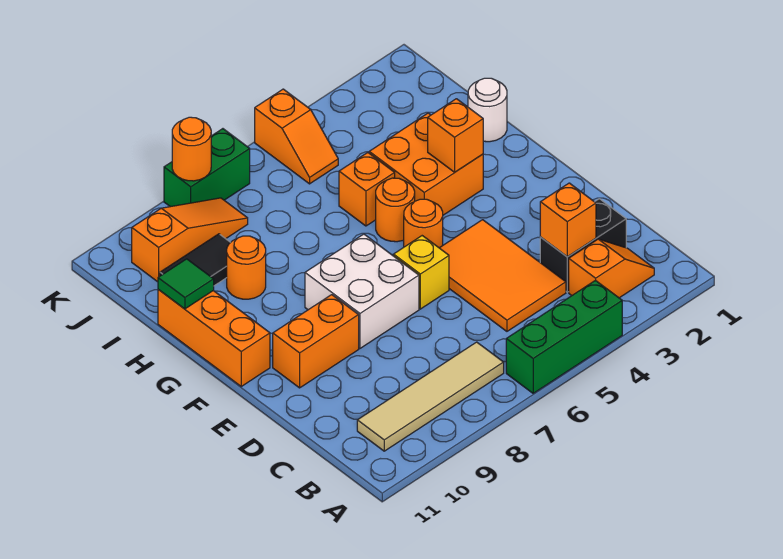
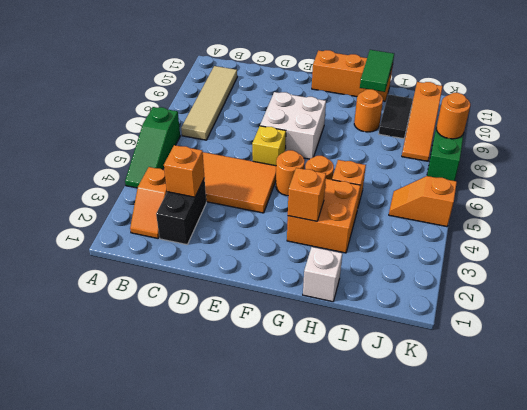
green brick A4:A6 level 1 -> green slope A4:A6 level 1 top 6
orange brick E9:E10 level 1 -> none
white round brick H1 level 1 -> white brick H1 level 1
green tile H11 level 2 -> green tile H10:H11 level 2

